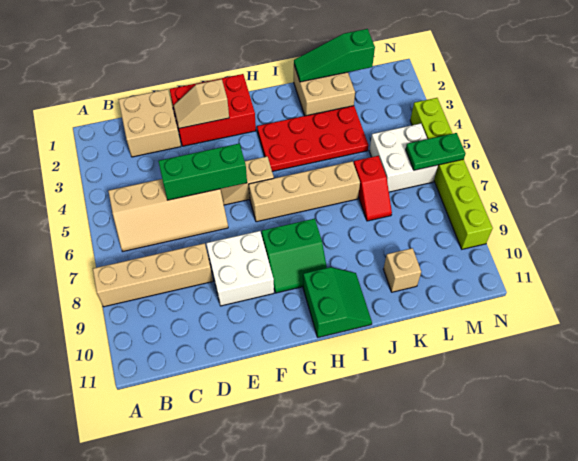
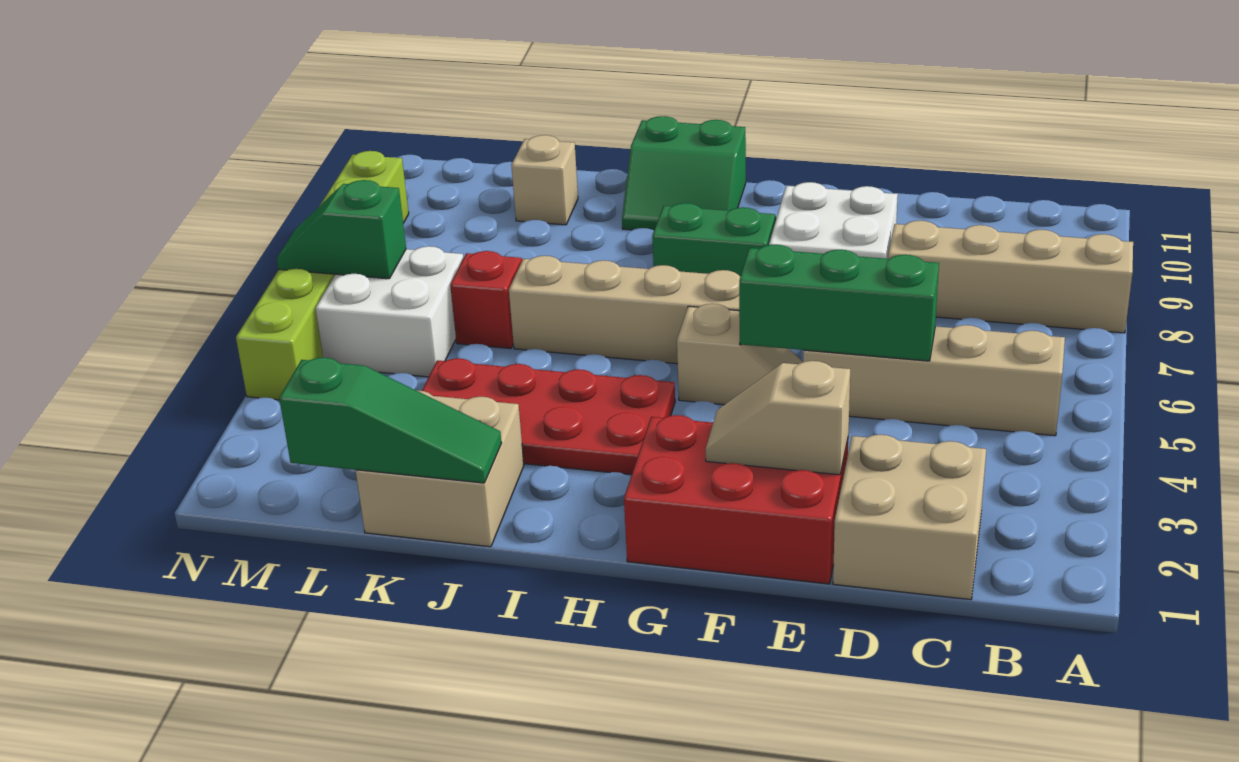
tan slope E2:F2 level 2 top F -> tan slope E2:F2 level 2 top E
green slope H10:I11 level 1 top H -> green slope H10:I11 level 1 top 11
green plate M6:N6 level 2 -> green slope M6:N6 level 2 top M

